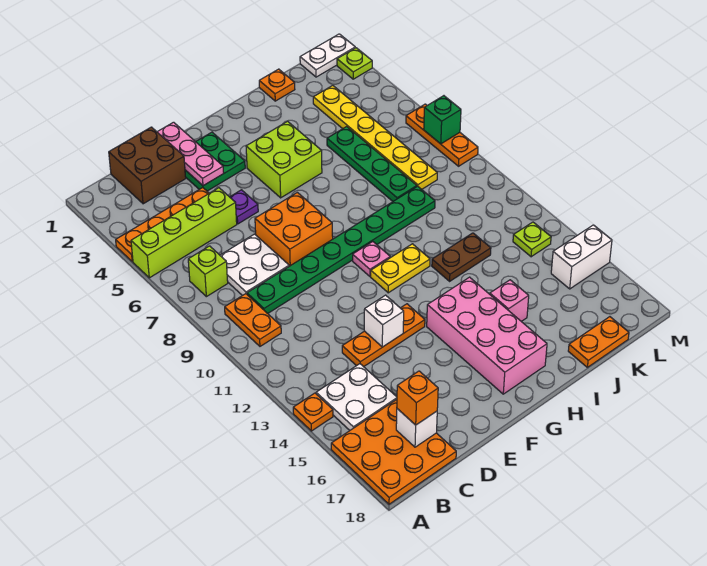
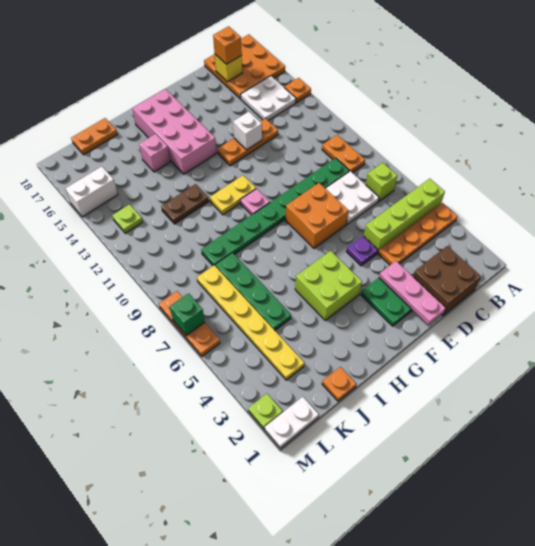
white brick C17 level 2 -> yellow brick C17 level 2

